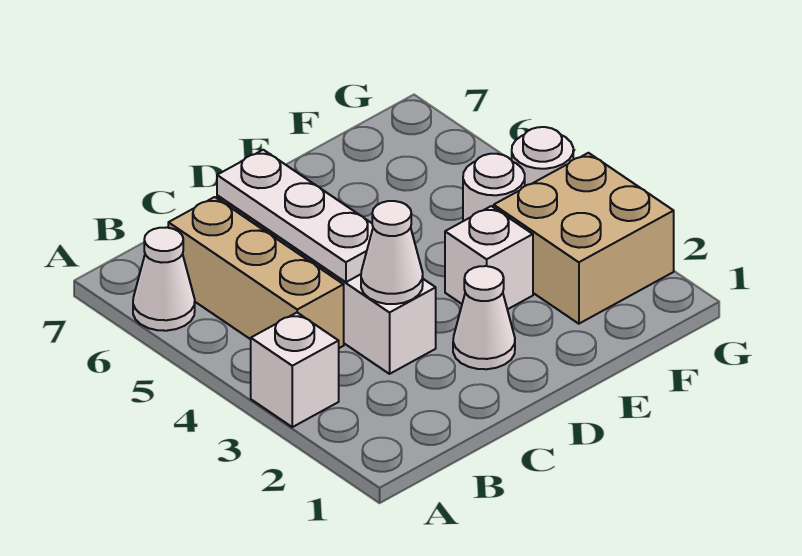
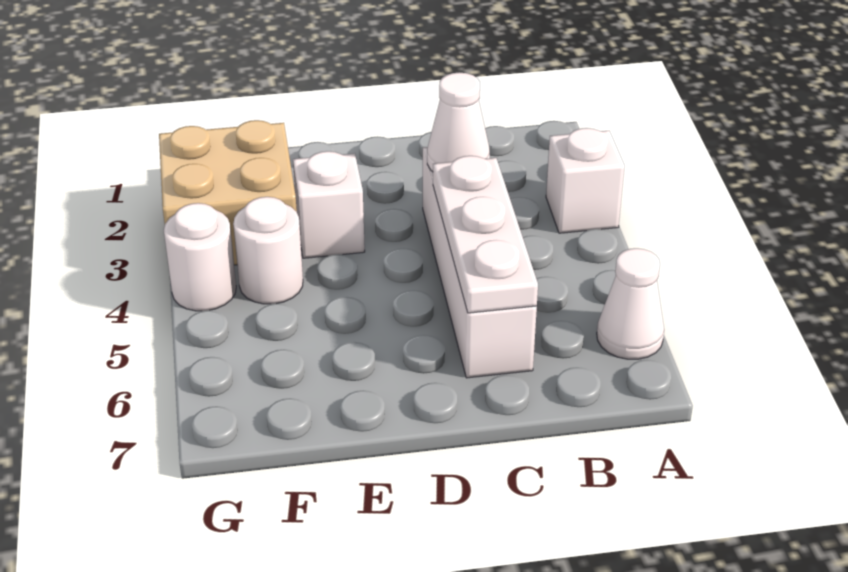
tan brick B4:B6 level 1 -> none
white cone D2 level 1 -> none

